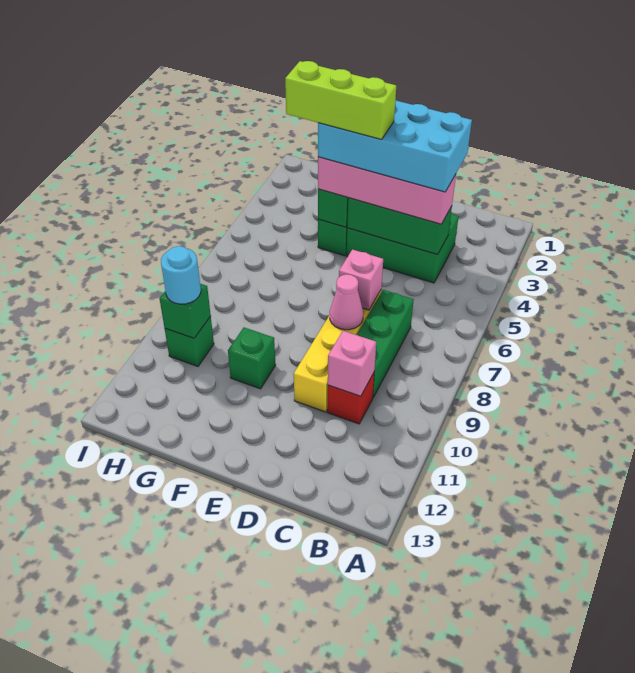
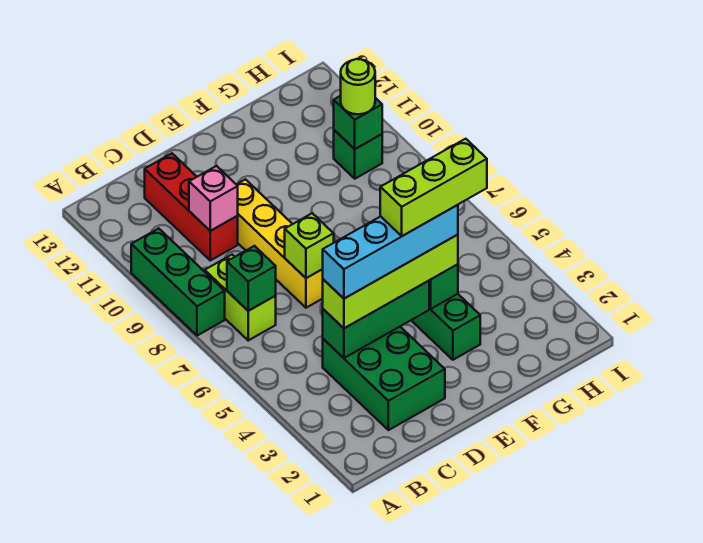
none -> lime brick B7:B8 level 1
green brick C3:E4 level 1 -> green brick C2:D4 level 1
cyan brick C3:F4 level 4 -> cyan brick C4:F4 level 4
pink brick C4:F4 level 3 -> lime brick C4:F4 level 3
green brick C7:C9 level 1 -> green brick A8:A10 level 1
red brick C10 level 1 -> red brick C10:C12 level 1
pink brick D7 level 2 -> lime brick D7 level 2
pink cone D8 level 2 -> none
green brick F10 level 1 -> green brick B7 level 2
cyan round brick H10 level 3 -> lime round brick H10 level 3

